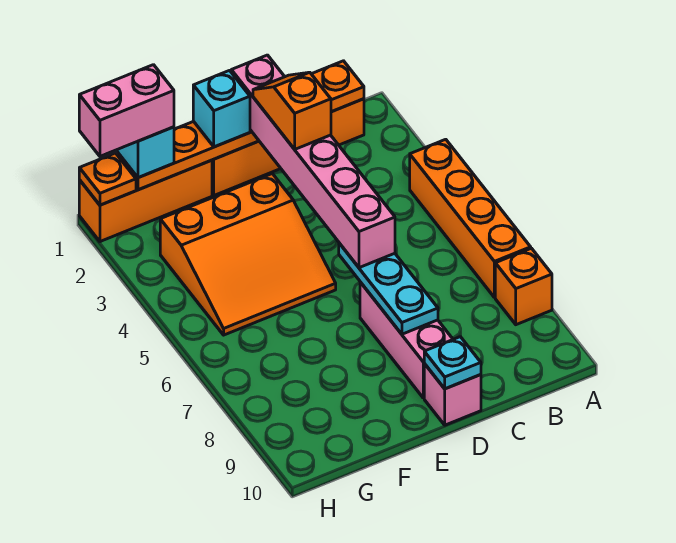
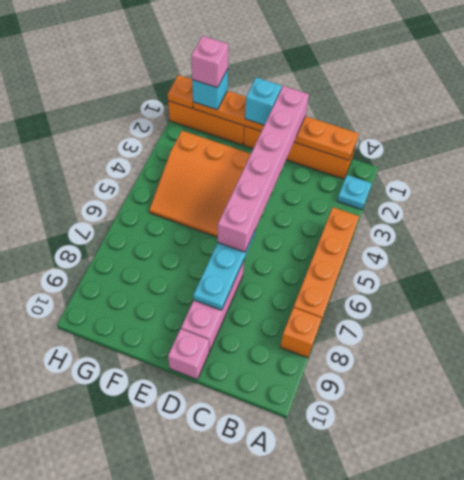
orange slope D2:D3 level 4 top 3 -> none
cyan plate D10 level 2 -> cyan plate A2 level 1
pink brick G1:H1 level 4 -> pink brick G1 level 4

